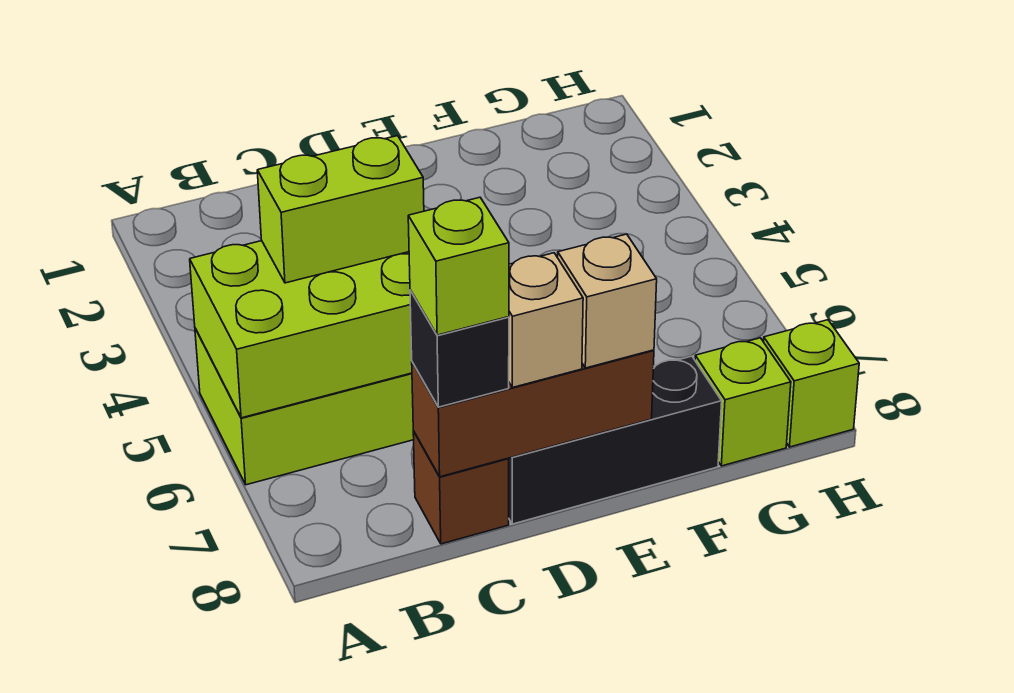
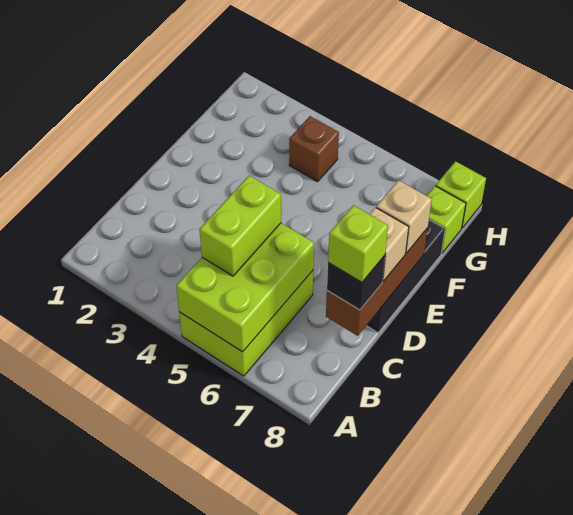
brown brick C8 level 1 -> brown brick G4 level 1

